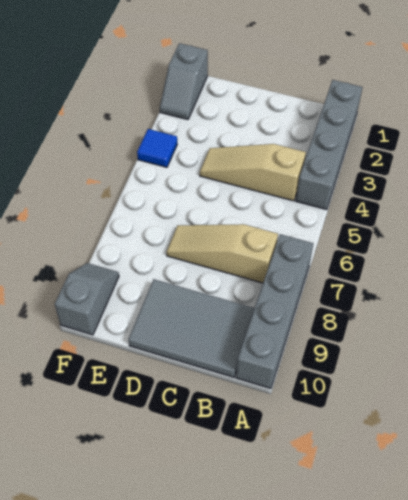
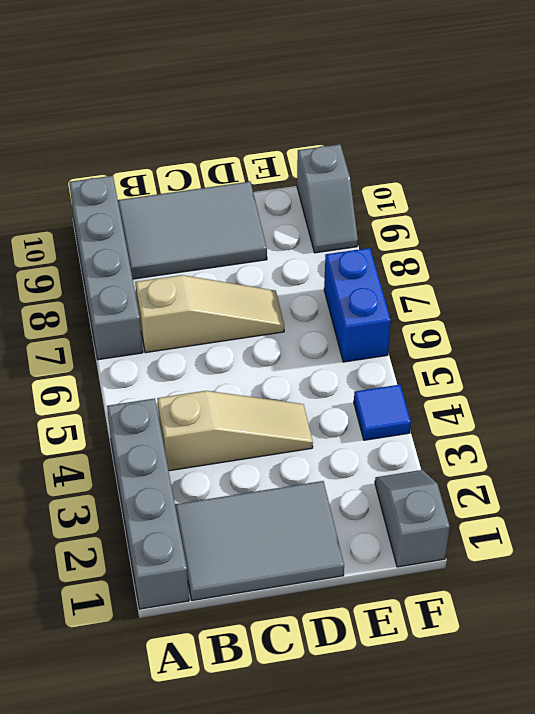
none -> grey tile B1:D2 level 1
none -> blue brick F6:F7 level 1

